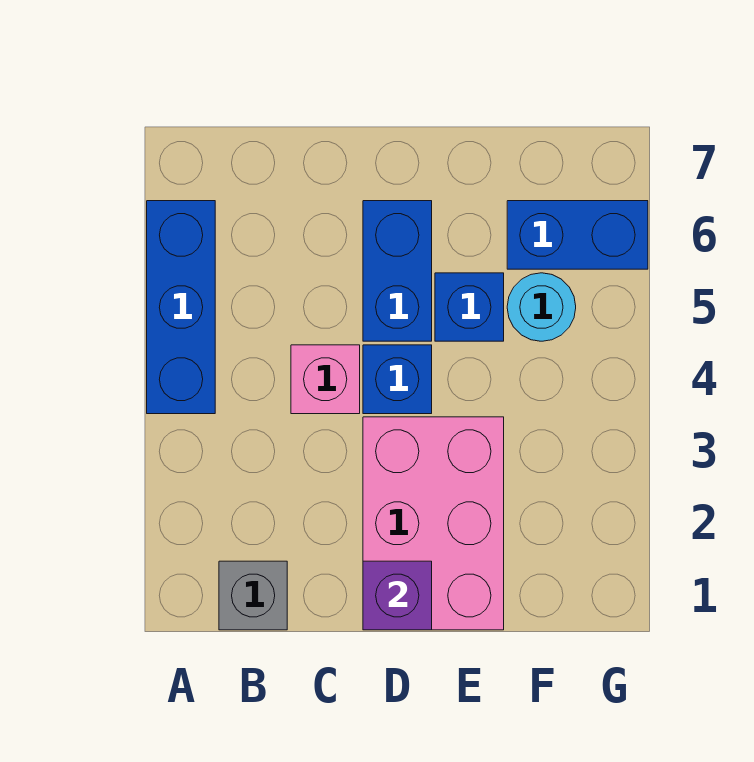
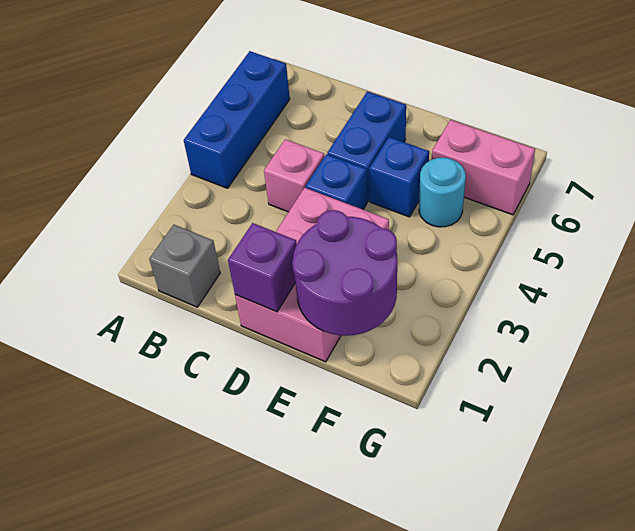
none -> purple round brick E1:F2 level 2
blue brick F6:G6 level 1 -> pink brick F6:G6 level 1

